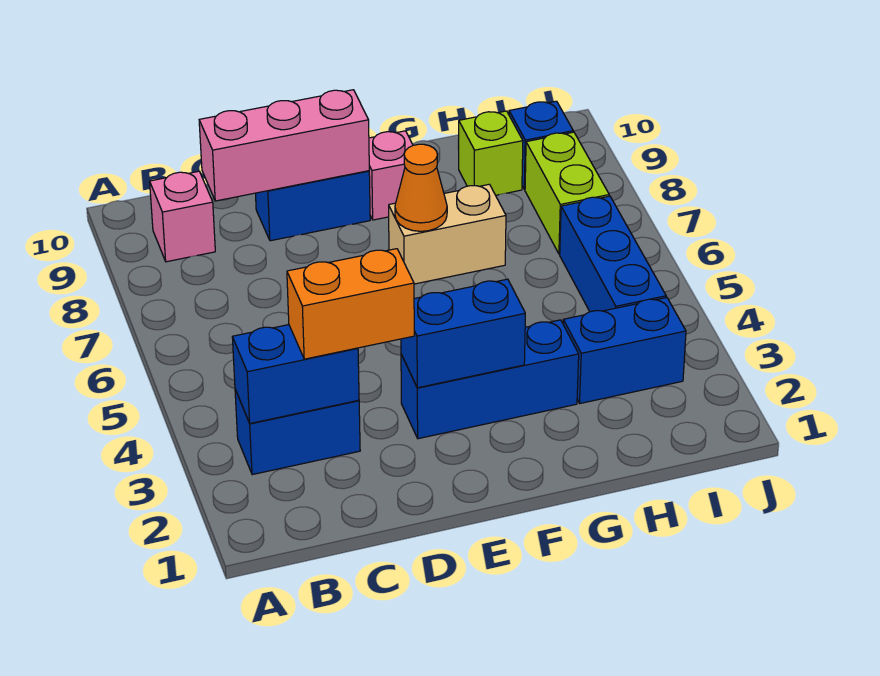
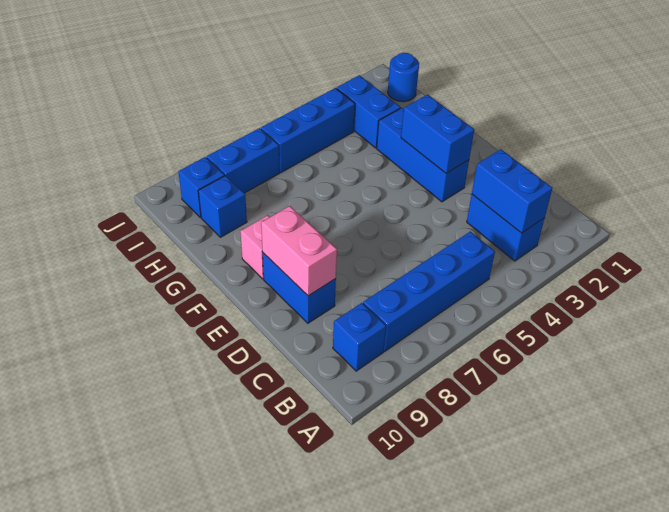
none -> blue brick B5:B8 level 1
pink brick B9 level 1 -> blue brick B9 level 1
orange brick C3:D3 level 3 -> none
pink brick C9:E9 level 2 -> pink brick D9:E9 level 2
tan brick F7:G7 level 1 -> none
orange cone F7 level 2 -> none
lime brick H9 level 1 -> blue brick H9 level 1
none -> blue round brick I1 level 1
lime brick I7:I8 level 1 -> blue brick I7:I8 level 1

